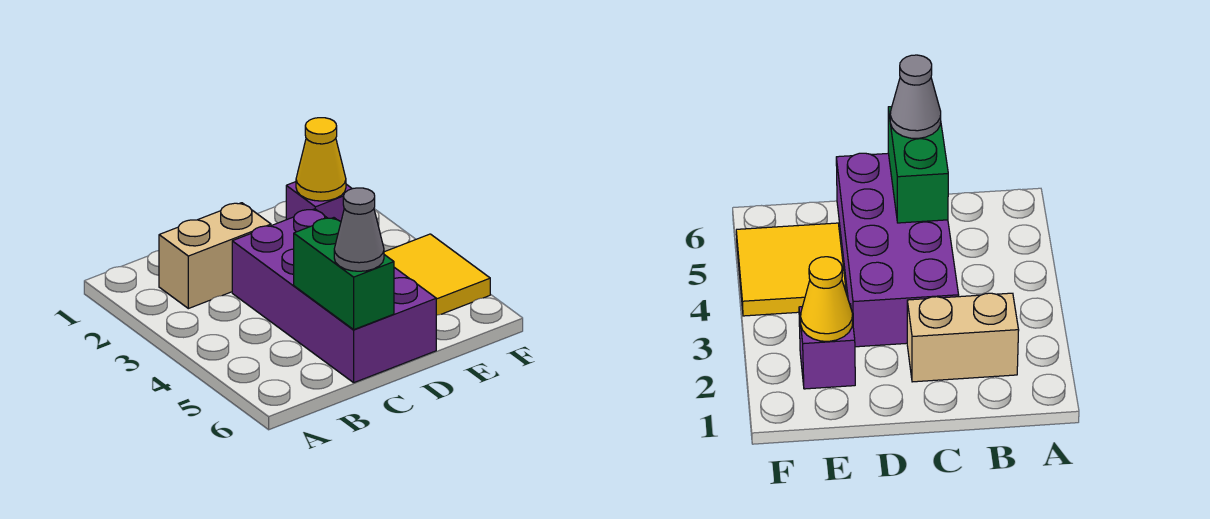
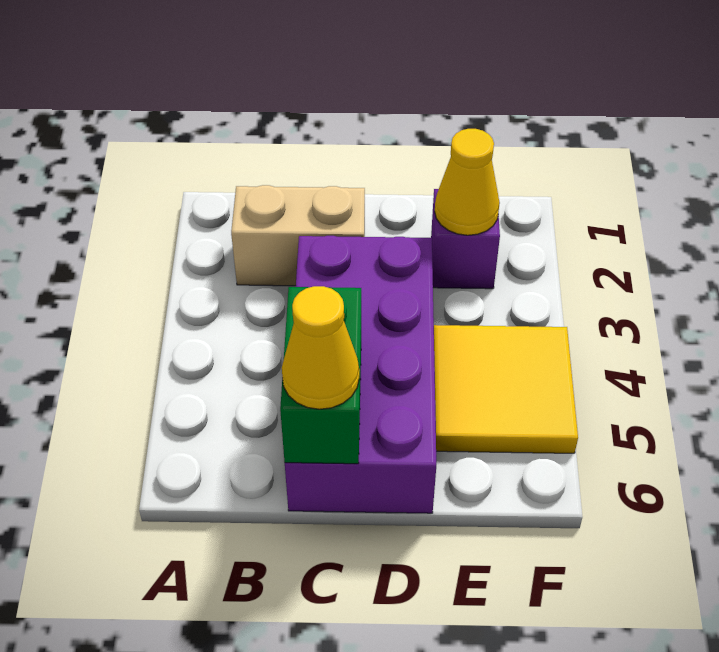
grey cone C6 level 3 -> yellow cone C6 level 3

